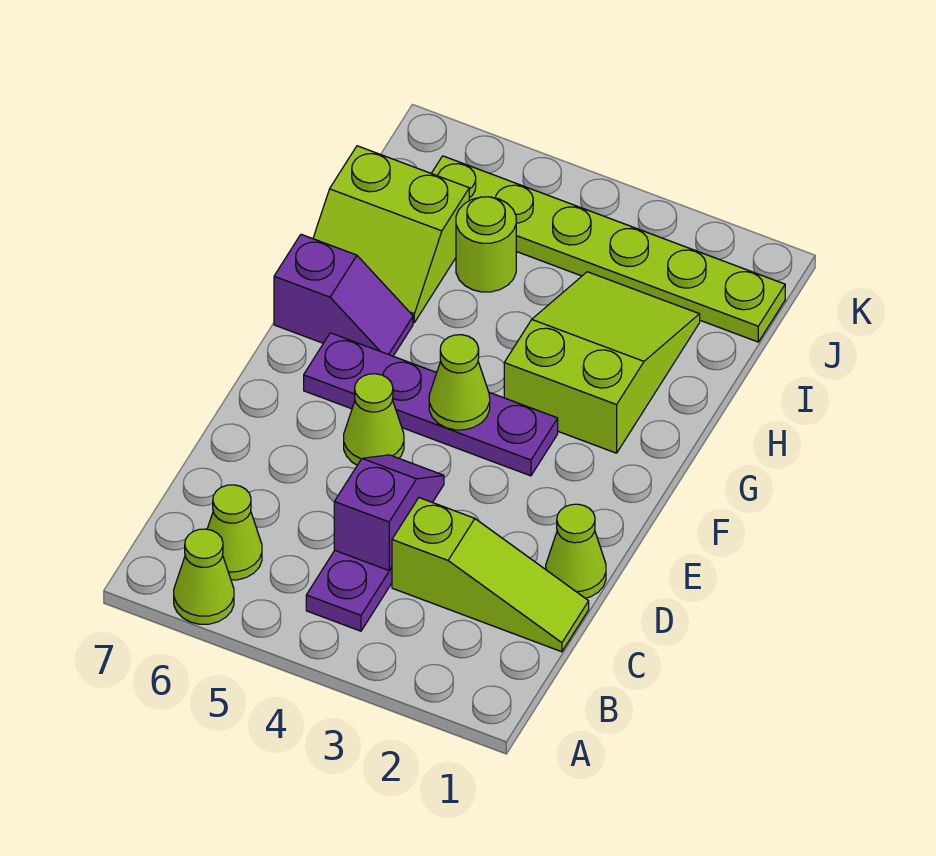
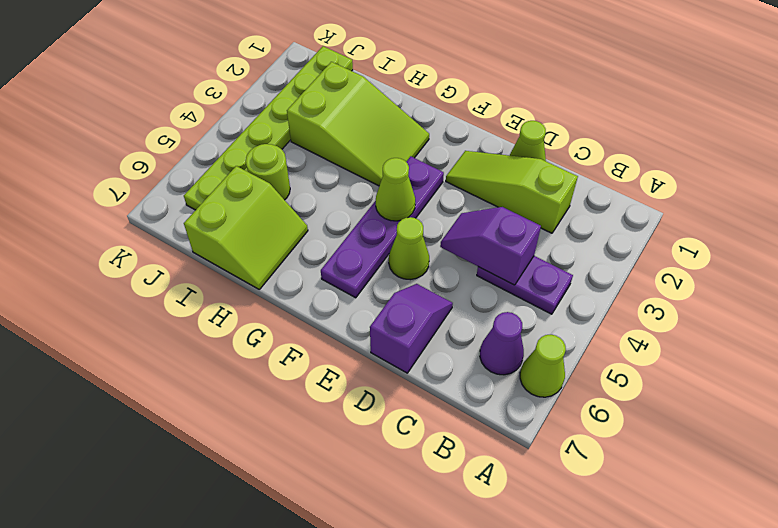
lime cone B6 level 1 -> purple cone B6 level 1
lime slope C1:C3 level 1 top 3 -> lime slope C2:E2 level 1 top C
lime slope G2:I3 level 1 top G -> lime slope G2:I3 level 1 top I
purple slope G6:G7 level 1 top 7 -> purple slope D6:D7 level 1 top 7

